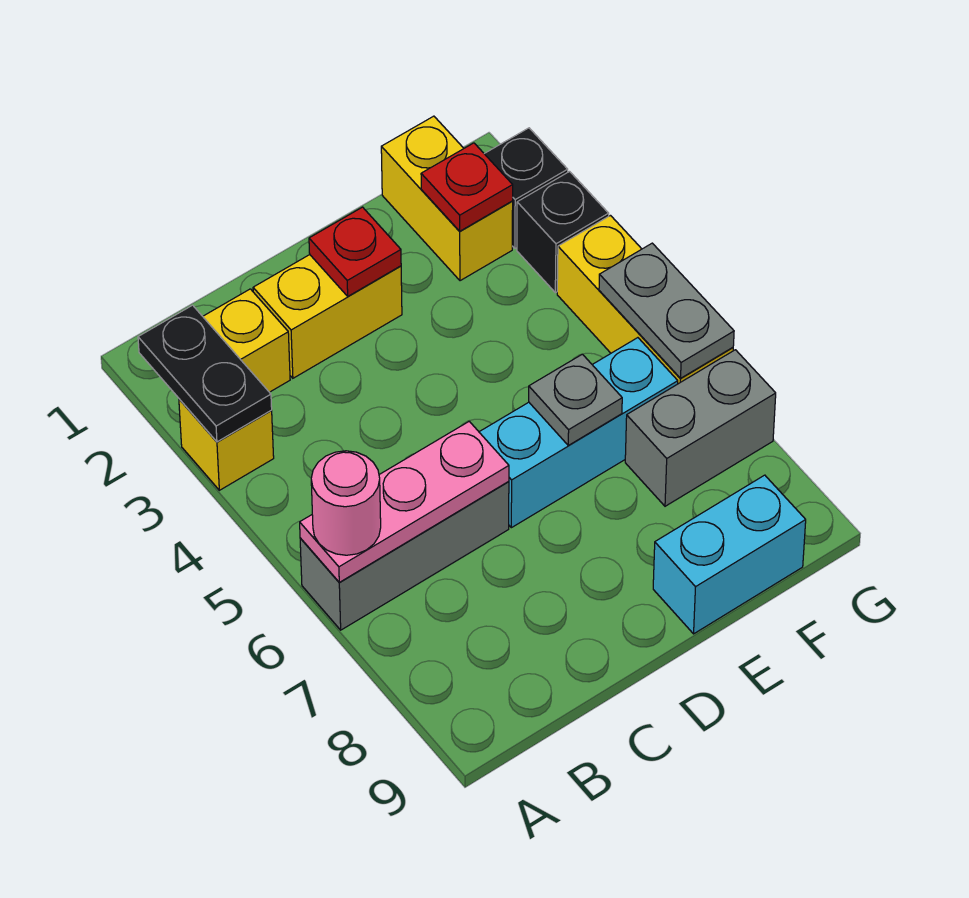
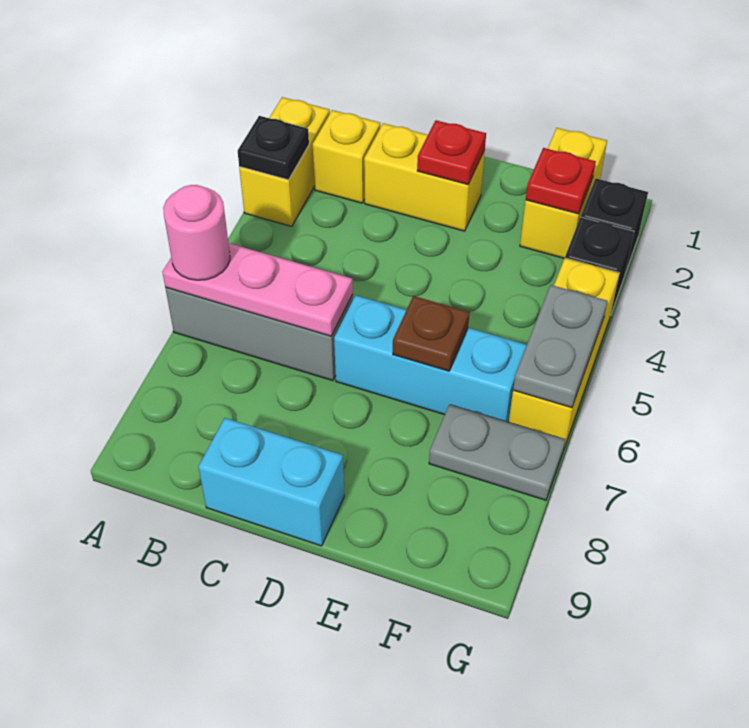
black plate A2:A3 level 2 -> black plate A3 level 2
yellow brick A3 level 1 -> yellow brick A2:A3 level 1
grey plate E6 level 2 -> brown plate E6 level 2
cyan brick E9:F9 level 1 -> cyan brick C9:D9 level 1
grey brick F7:G7 level 1 -> grey plate F7:G7 level 1

